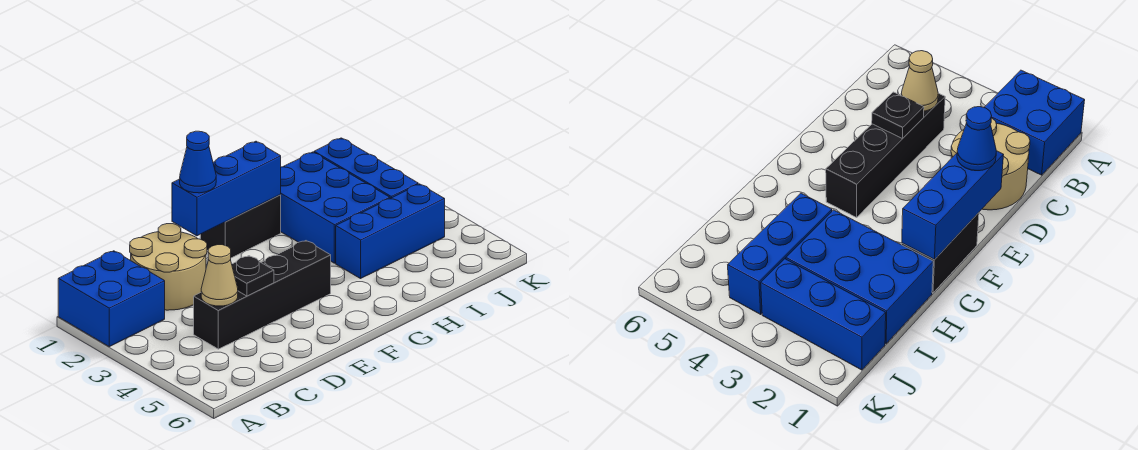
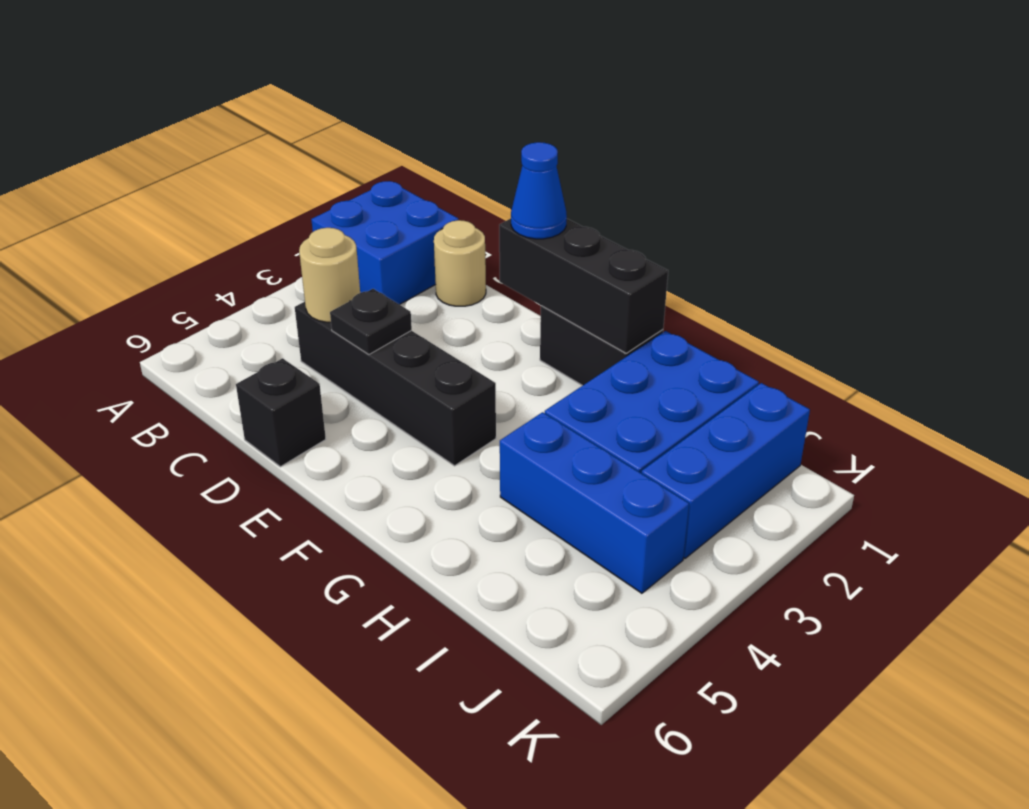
tan round brick C1:D2 level 1 -> tan round brick C1 level 1
tan cone C4 level 2 -> tan round brick C4 level 2
none -> black brick D6 level 1
blue brick E1:G1 level 2 -> black brick E1:G1 level 2

